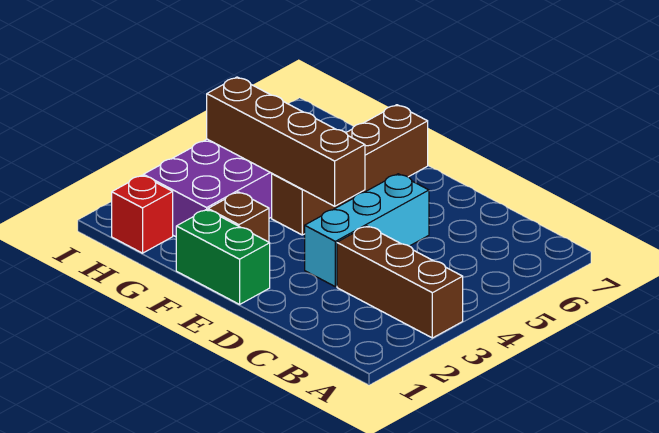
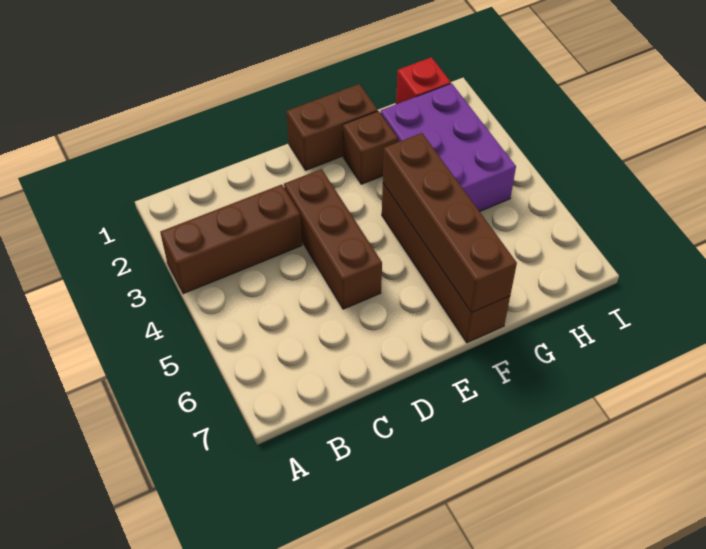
cyan brick D3:D5 level 1 -> brown brick D3:D5 level 1
green brick E1:F1 level 1 -> brown brick E1:F1 level 1
brown brick E4:H4 level 2 -> brown brick F4:F7 level 2

